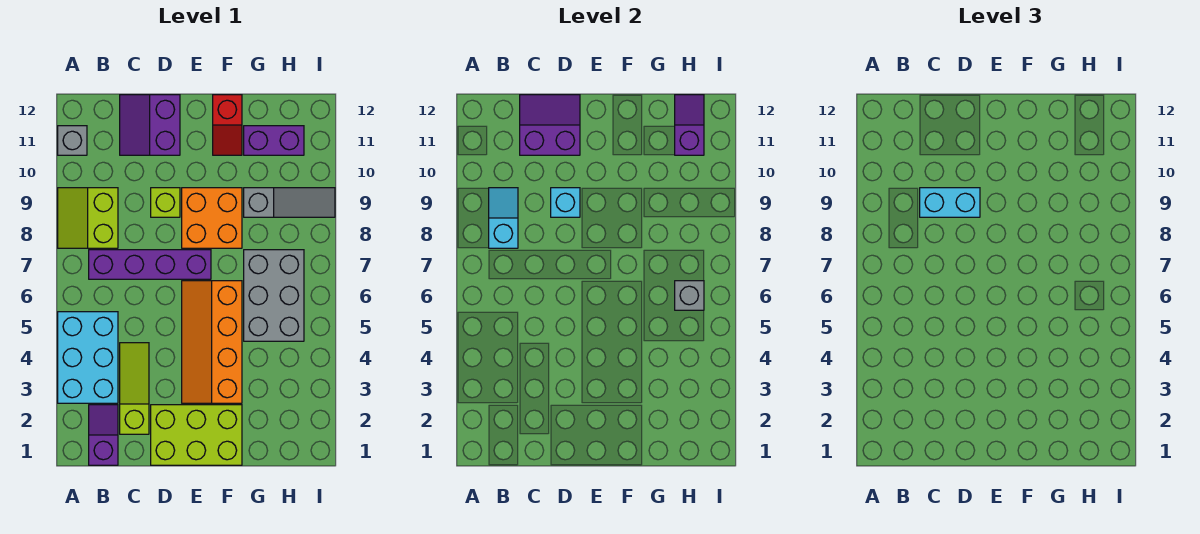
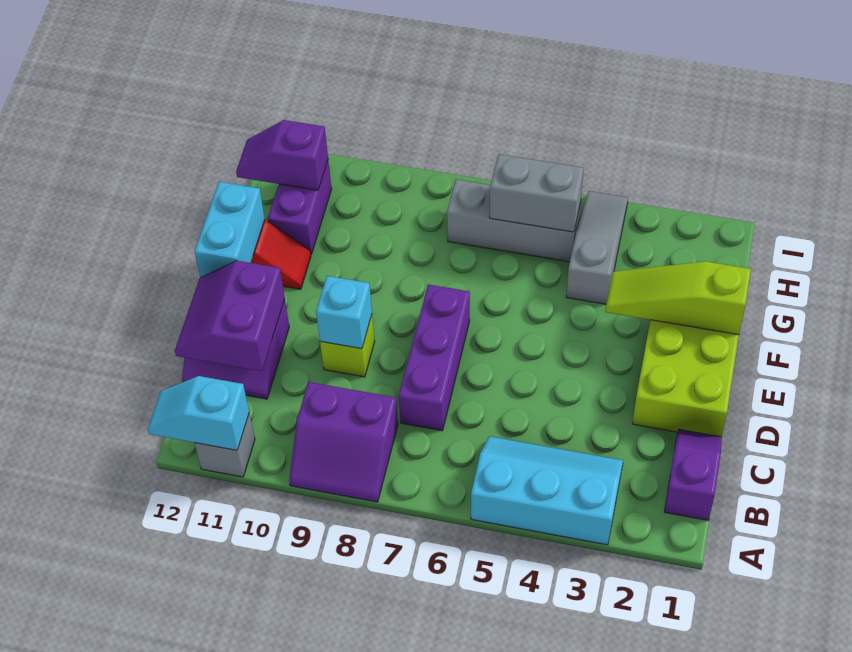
cyan brick A3:B5 level 1 -> cyan slope A3:B5 level 1 top A
lime slope A8:B9 level 1 top B -> purple slope A8:B9 level 1 top B
purple slope B1:B2 level 1 top 1 -> purple slope B1:C1 level 1 top B
purple brick B7:E7 level 1 -> purple brick C7:E7 level 1
cyan slope B8:B9 level 2 top 8 -> cyan slope A11:A12 level 2 top 11
lime slope C2:C4 level 1 top 2 -> lime slope F1:F3 level 2 top 1
cyan brick C9:D9 level 3 -> cyan brick E12:F12 level 2
orange slope E3:F6 level 1 top F -> none
orange brick E8:F9 level 1 -> none
grey brick G5:H7 level 1 -> grey brick H5:H7 level 1
grey slope G9:I9 level 1 top G -> grey slope G4:I4 level 1 top G
grey brick H6 level 2 -> grey brick H5:H6 level 2

